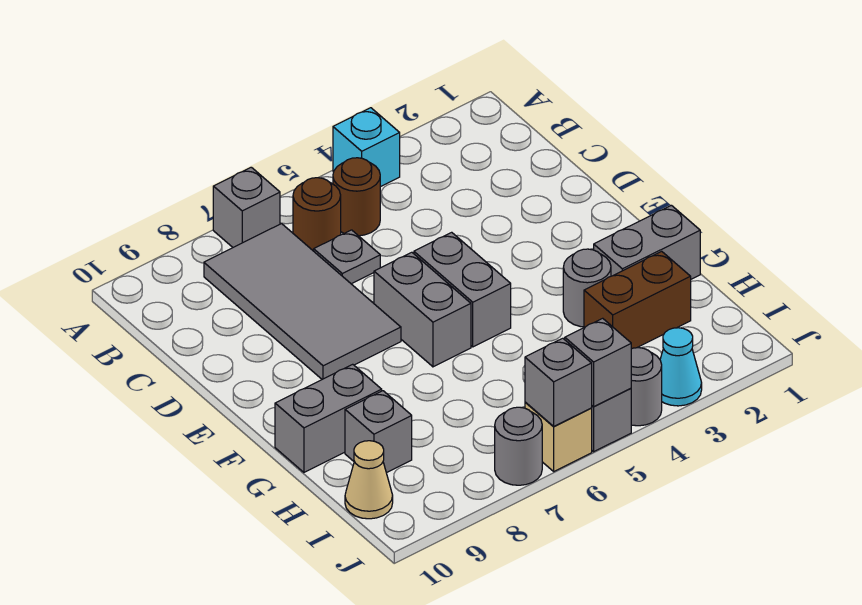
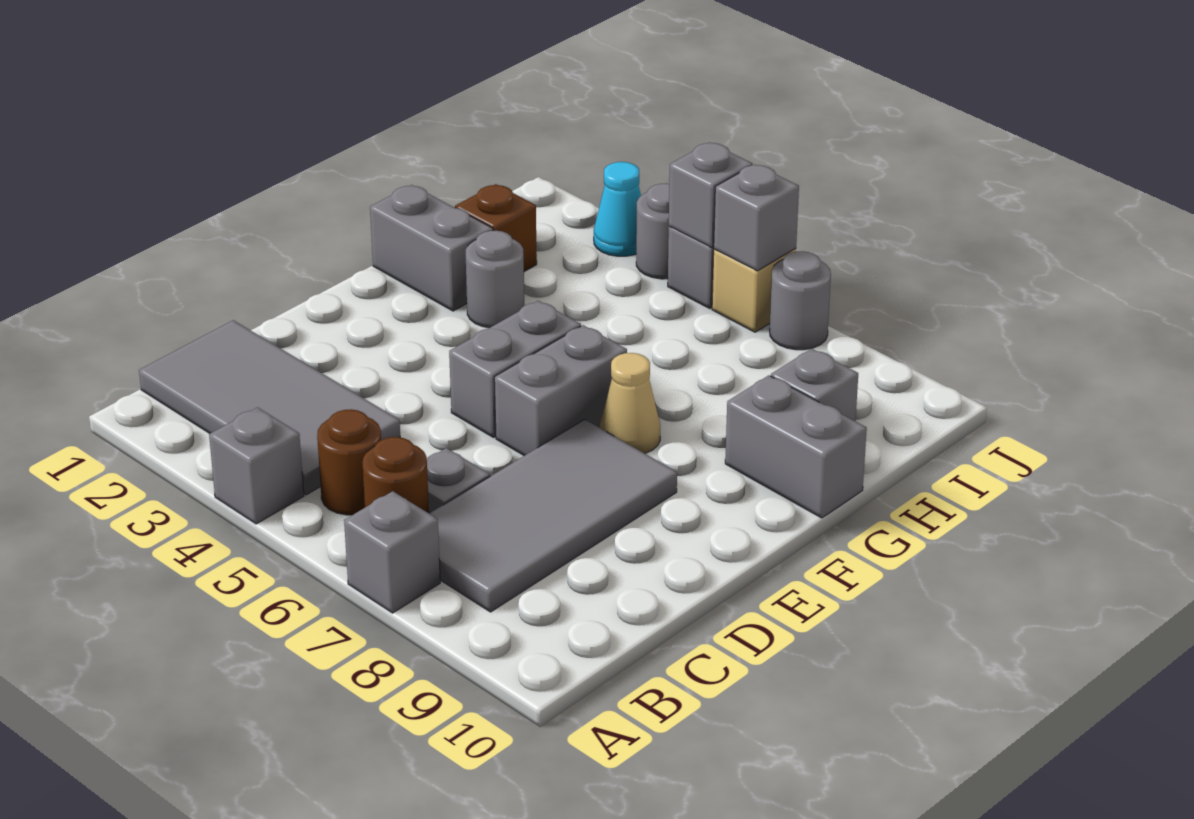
cyan brick A4 level 1 -> grey brick A4 level 1
none -> grey tile B1:C4 level 1
brown brick H2:H3 level 1 -> brown brick H2 level 1
tan cone I10 level 1 -> tan cone F7 level 1

